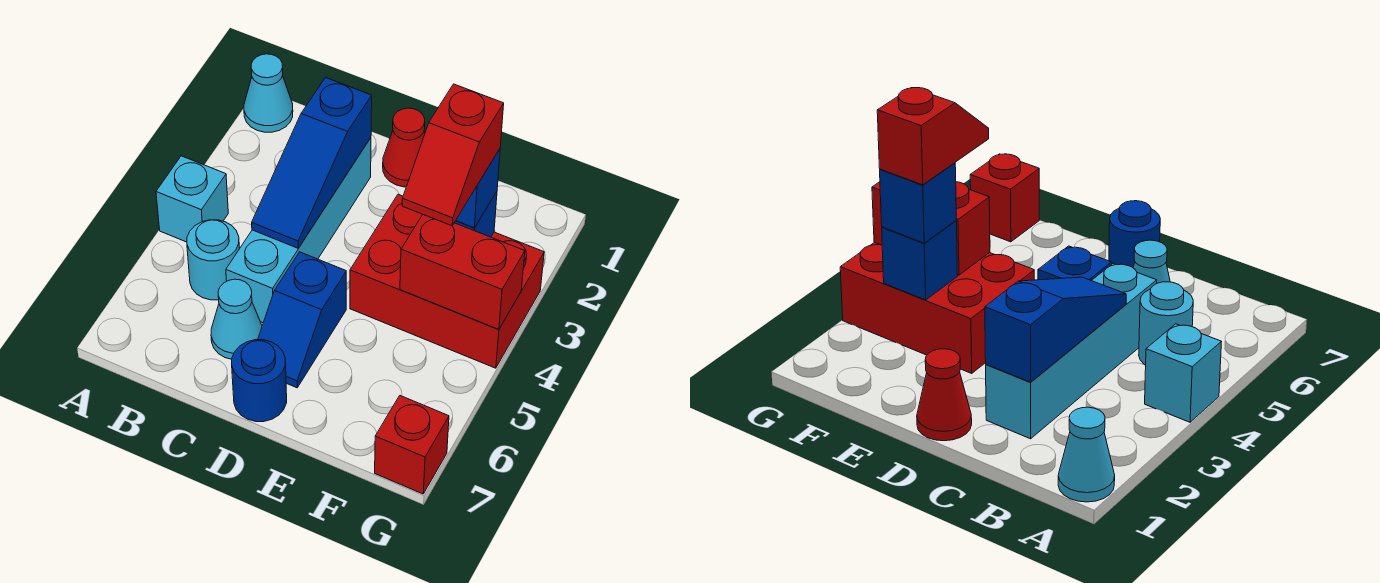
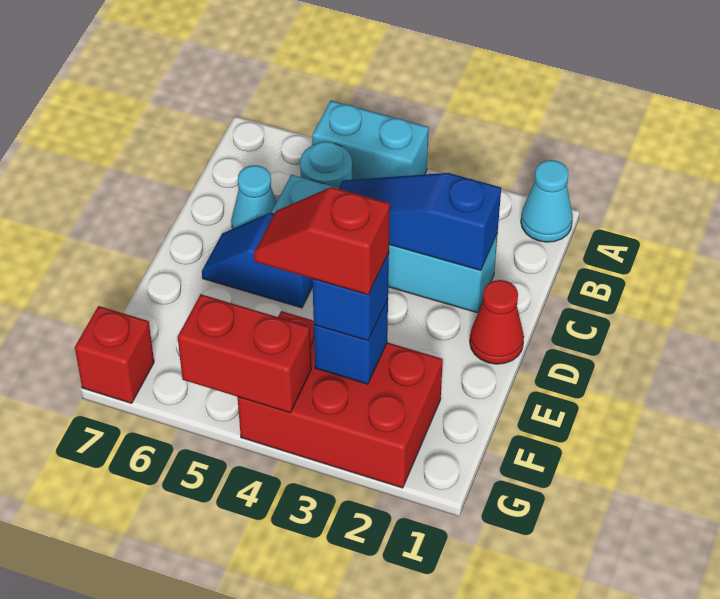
cyan brick A4 level 1 -> cyan brick A4:A5 level 1
blue round brick D7 level 1 -> none
red brick E3:G4 level 1 -> red brick F2:G4 level 1
red brick F4:G4 level 2 -> red brick G4:G5 level 2

